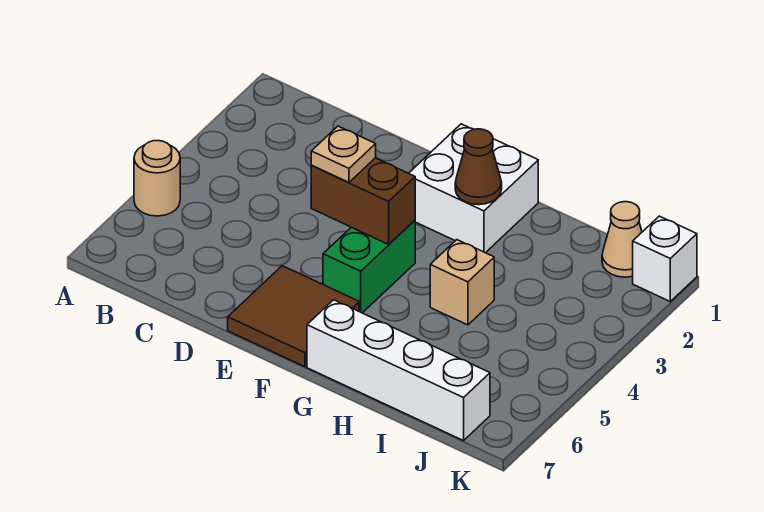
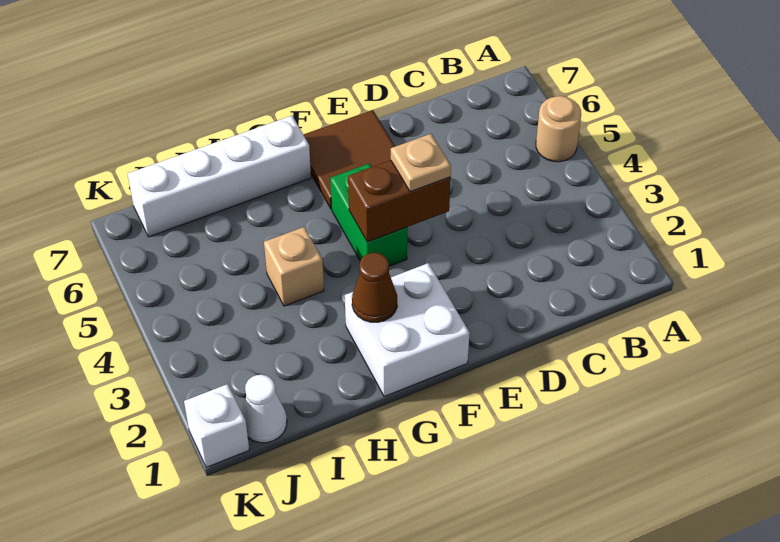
tan cone J1 level 1 -> white cone J1 level 1

